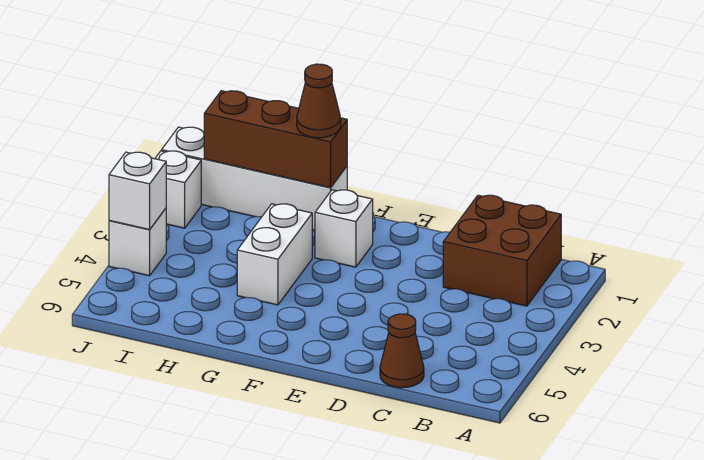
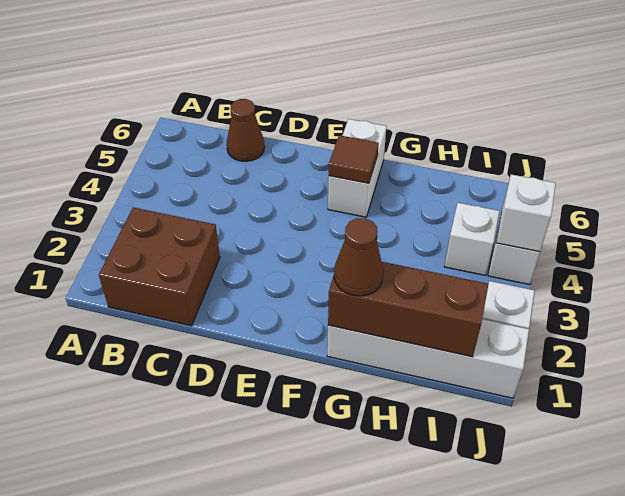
white brick F2 level 1 -> white brick I4 level 1
none -> brown tile F5 level 2
white brick G3:G4 level 1 -> white brick F5:F6 level 1

